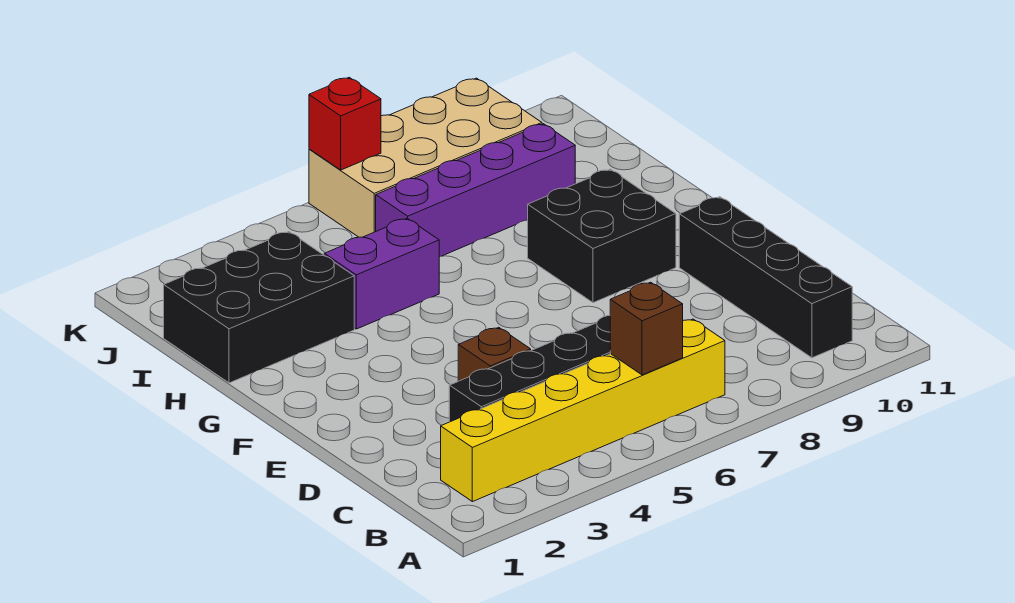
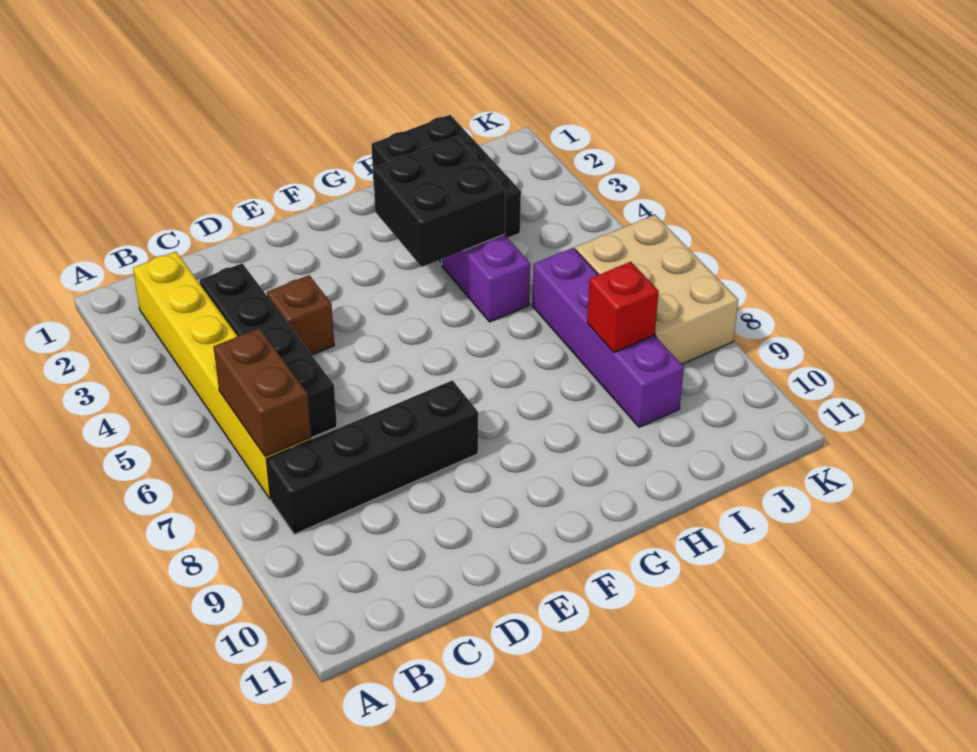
brown brick B6 level 2 -> brown brick B6:B7 level 2
black brick B10:E10 level 1 -> black brick B8:E8 level 1
black brick F8:G9 level 1 -> black brick G3:H4 level 2
tan brick J6:K9 level 1 -> tan brick J6:K8 level 1
red brick K6 level 2 -> red brick I8 level 2

